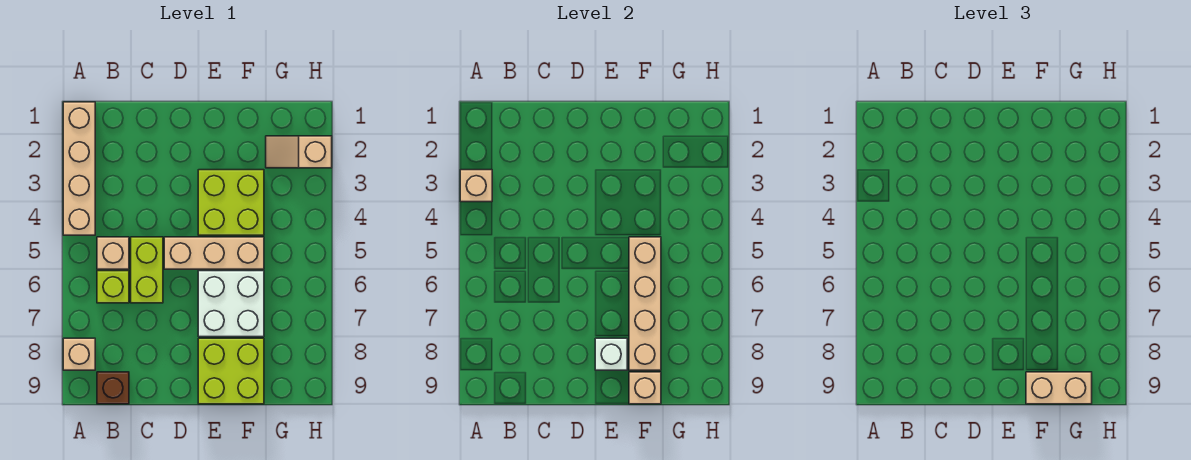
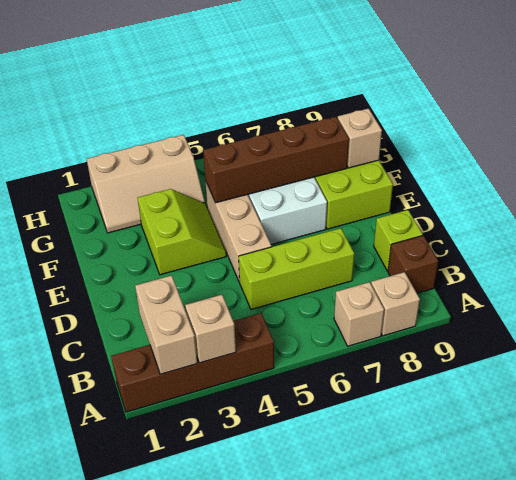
tan brick A1:A4 level 1 -> brown brick A1:A4 level 1
tan brick B5 level 1 -> tan brick A7 level 1
lime brick B6 level 1 -> lime brick C9 level 1
lime brick C5:C6 level 1 -> lime brick C5:C7 level 1
lime brick E3:F4 level 1 -> lime slope E3:F4 level 1 top 3
white brick E8 level 2 -> none
tan brick F5:F8 level 2 -> brown brick F5:F8 level 2
tan brick F9:G9 level 3 -> tan brick A2:B2 level 2
tan slope G2:H2 level 1 top H -> tan slope G2:H4 level 1 top H

